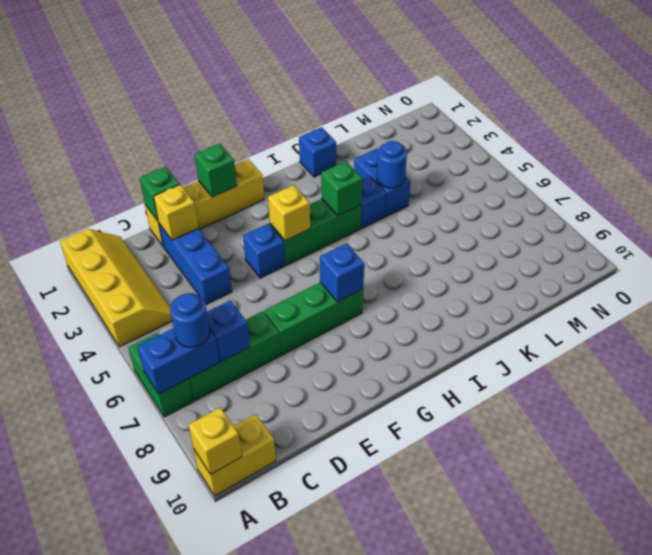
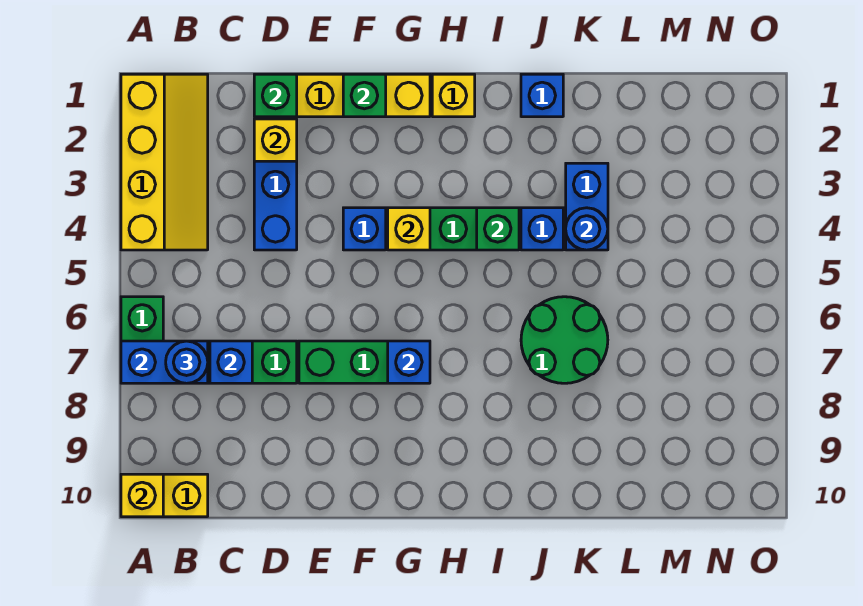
none -> yellow brick H1 level 1
none -> green round brick J6:K7 level 1

